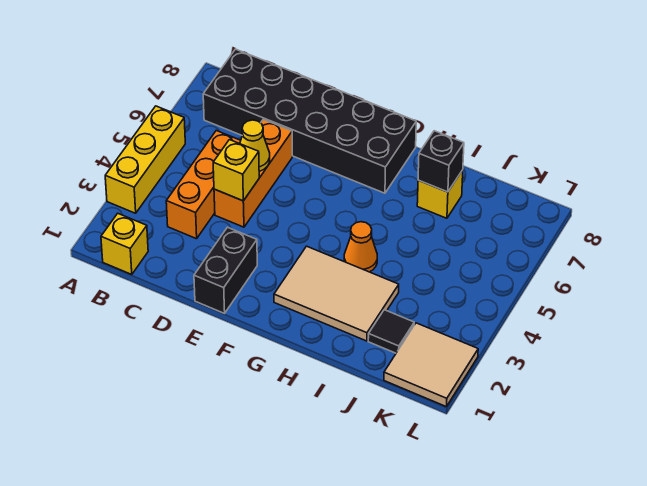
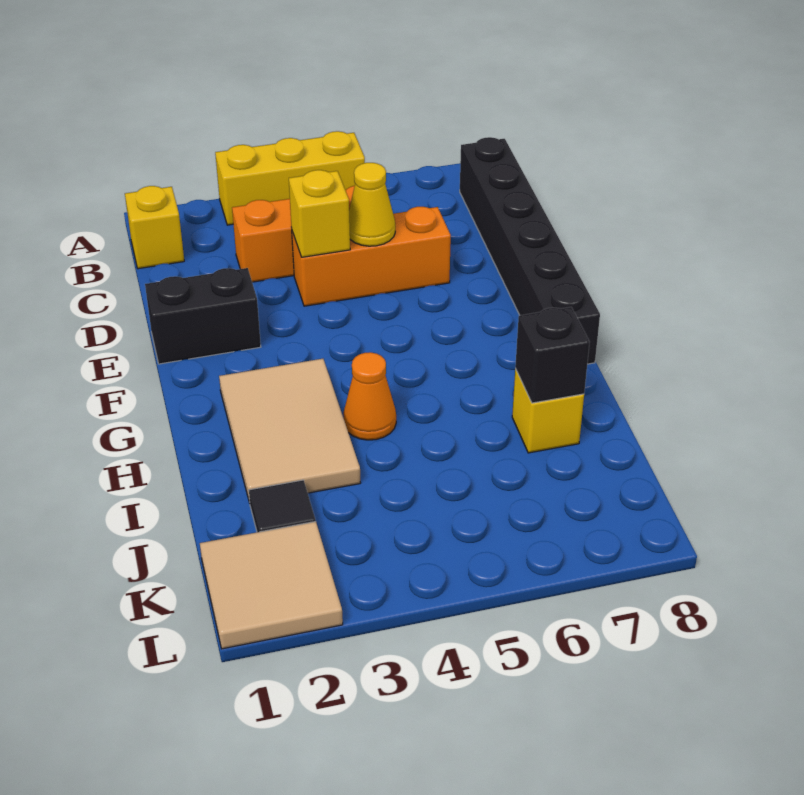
black brick B7:G8 level 1 -> black brick B8:G8 level 1

